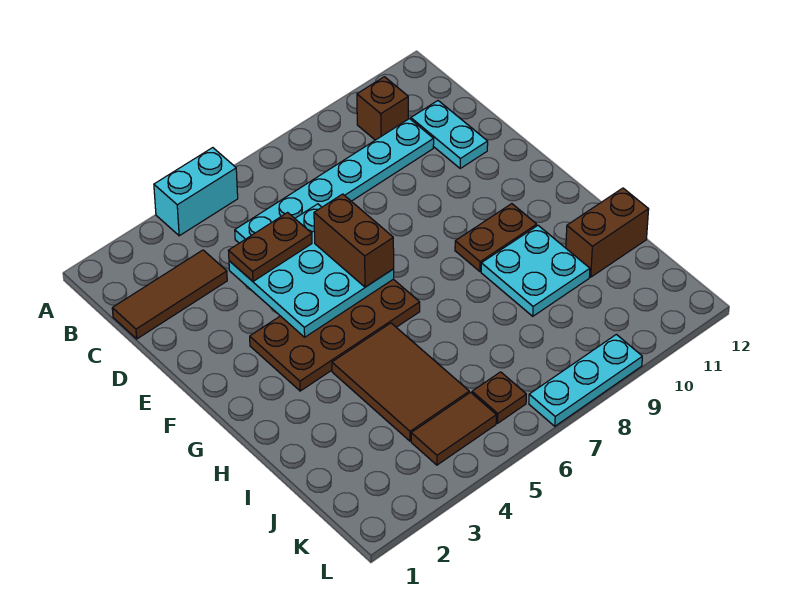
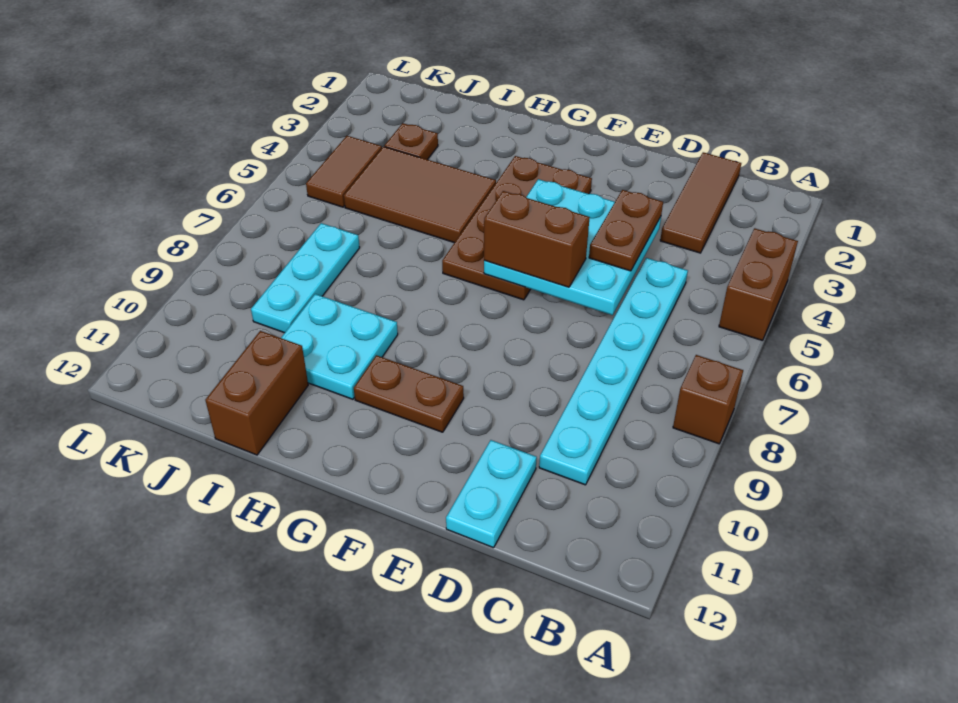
cyan brick A4:A5 level 1 -> brown brick A4:A5 level 1
brown brick B10 level 1 -> brown brick A8 level 1
cyan plate C11:D11 level 1 -> cyan plate D11:D12 level 1
brown plate G9:G10 level 1 -> brown plate F10:G10 level 1
brown plate K6 level 1 -> brown plate J3 level 1
cyan plate L7:L9 level 1 -> cyan plate J7:J9 level 1

